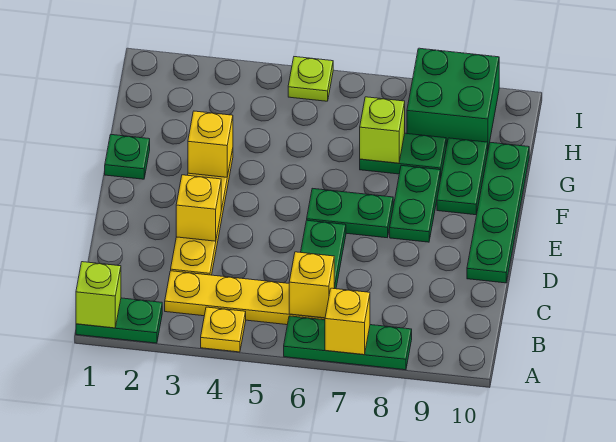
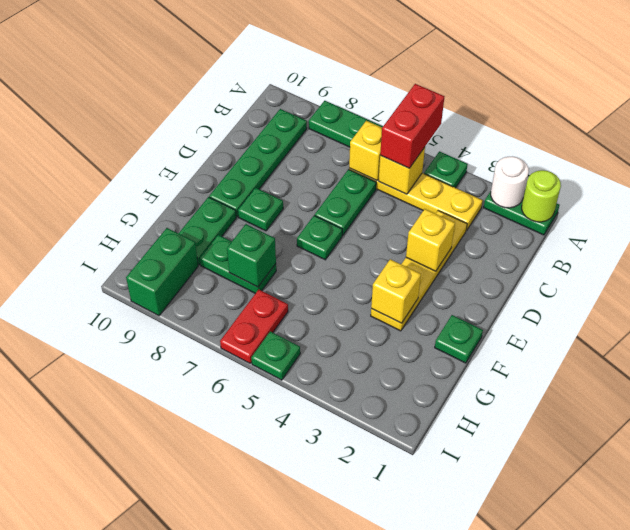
lime brick A1 level 2 -> lime round brick A1 level 2
none -> white round brick A2 level 2
yellow plate A4 level 1 -> green plate A4 level 1
none -> red brick A5:B5 level 3
yellow brick A7 level 2 -> yellow brick B5 level 2
green plate D10:G10 level 1 -> green plate B9:E9 level 1
green plate E6:E7 level 1 -> green plate E6 level 1
green plate E8:F8 level 1 -> green plate E8 level 1
lime brick G7 level 2 -> green brick G7 level 2
none -> red plate H6:I6 level 1
green brick H8:I9 level 1 -> green brick H9:I9 level 1
lime plate I5 level 1 -> green plate I5 level 1

